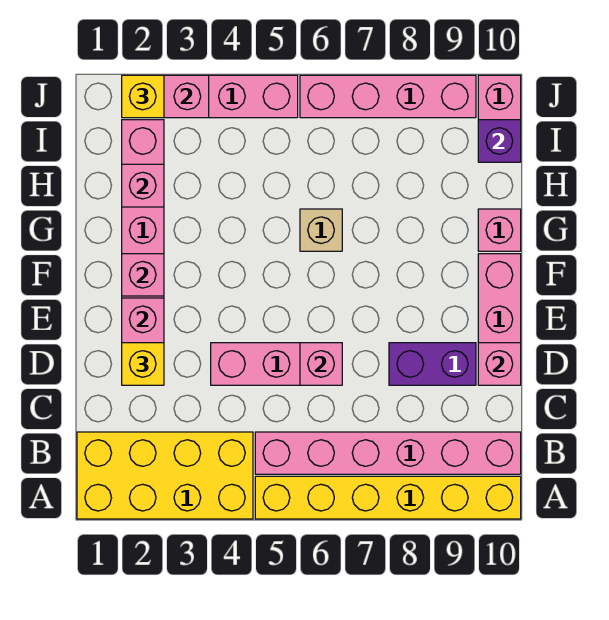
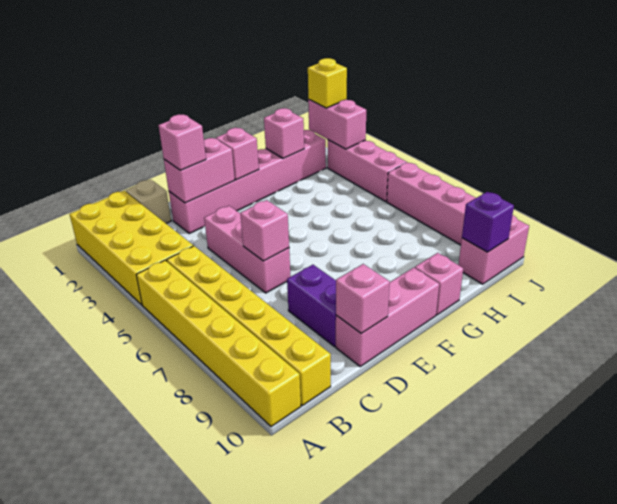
pink brick B5:B10 level 1 -> yellow brick B5:B10 level 1
yellow brick D2 level 3 -> pink brick D2 level 3
tan brick G6 level 1 -> tan brick C1 level 1

